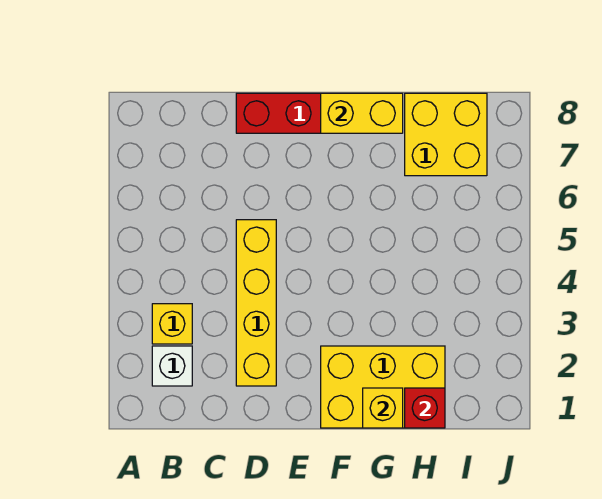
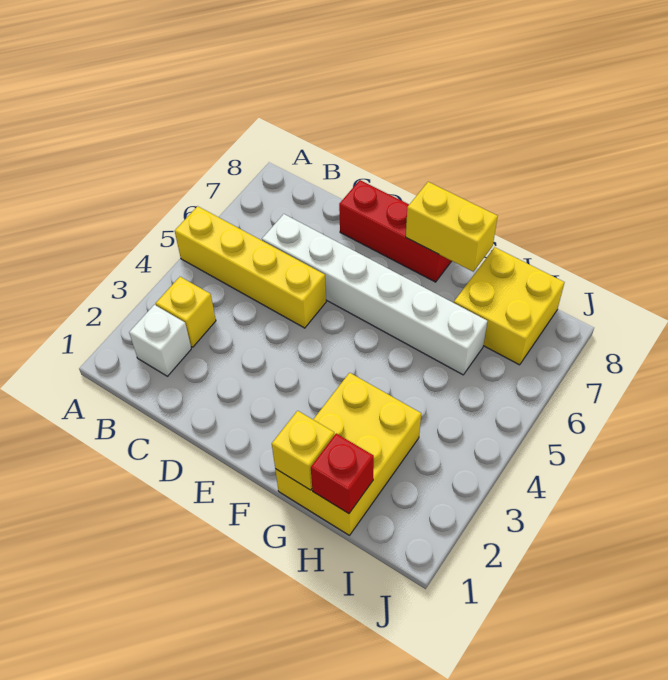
none -> white brick C6:H6 level 1
yellow brick D2:D5 level 1 -> yellow brick A5:D5 level 1
yellow brick F1:H2 level 1 -> yellow brick G1:H3 level 1

